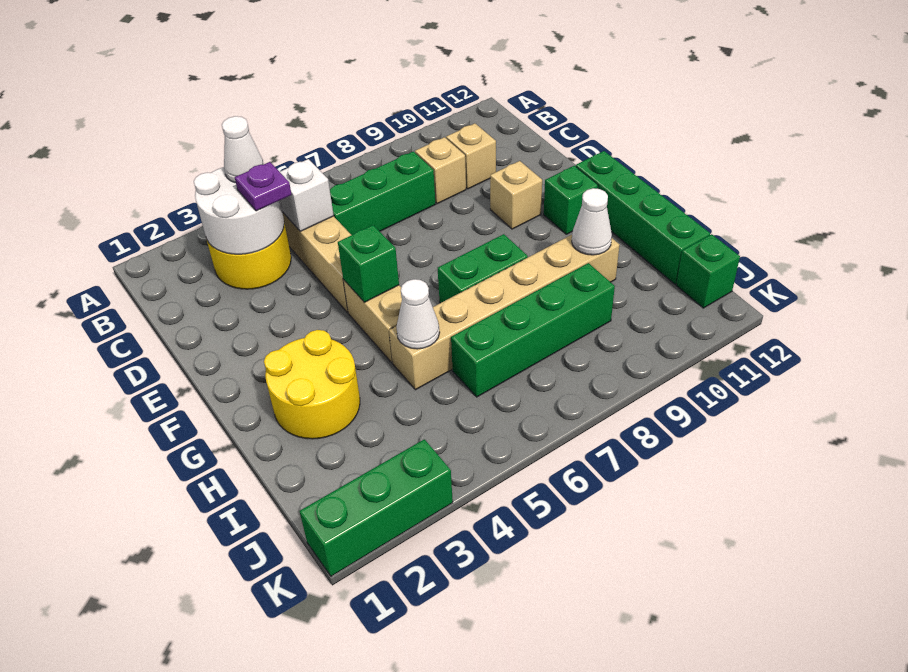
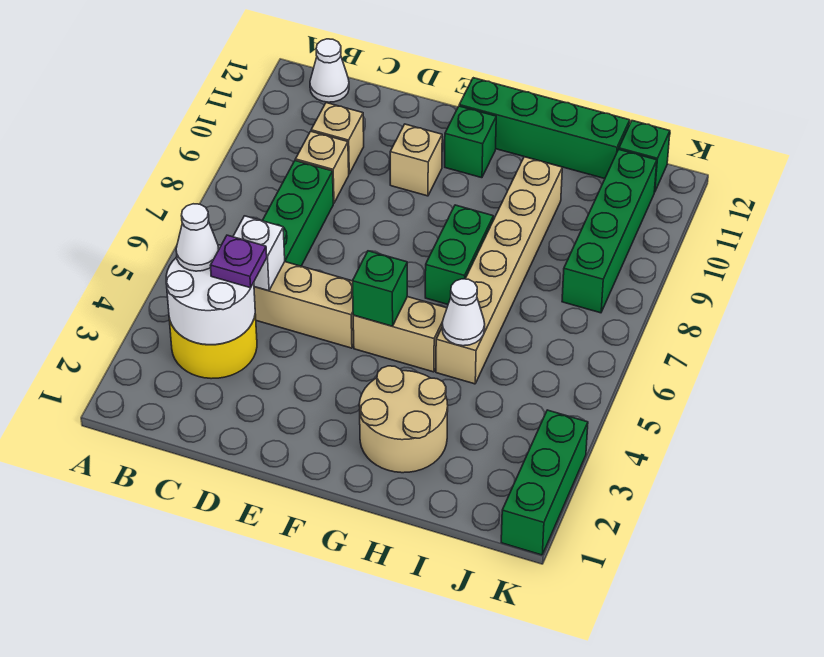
yellow round brick G2:H3 level 1 -> tan round brick G2:H3 level 1
white cone H10 level 2 -> white cone B12 level 1
green brick I6:I9 level 1 -> green brick J8:J11 level 1

